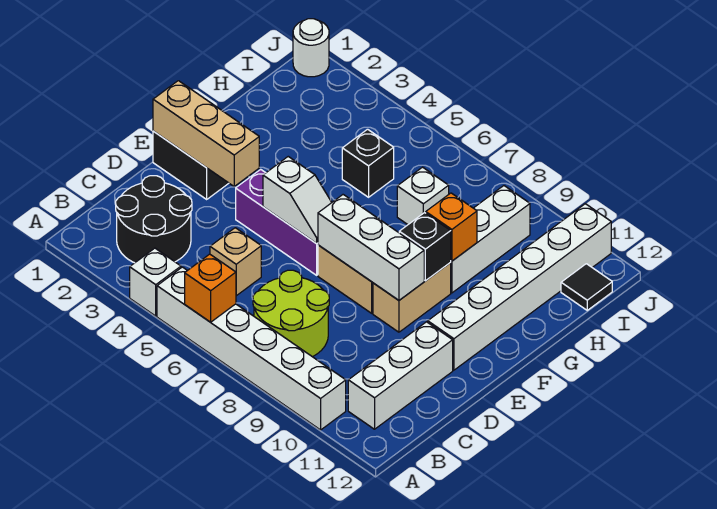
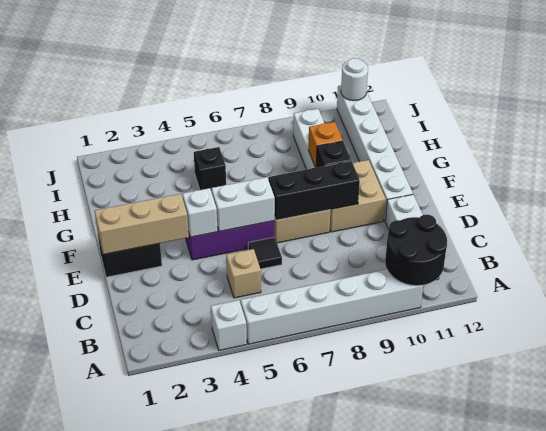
orange brick A6 level 2 -> none
black round brick B2:C3 level 1 -> black round brick A10:B11 level 2
lime round brick B7:C8 level 1 -> none
white slope E5:E6 level 2 top 5 -> white brick E5:E6 level 2
white brick E7:E9 level 2 -> black brick E7:E9 level 2
tan brick E9:F9 level 1 -> tan brick E9:F10 level 1
white brick H7 level 1 -> white brick E4 level 2
black tile I12 level 1 -> black tile D6 level 1
white round brick J1 level 1 -> white round brick J11 level 2

